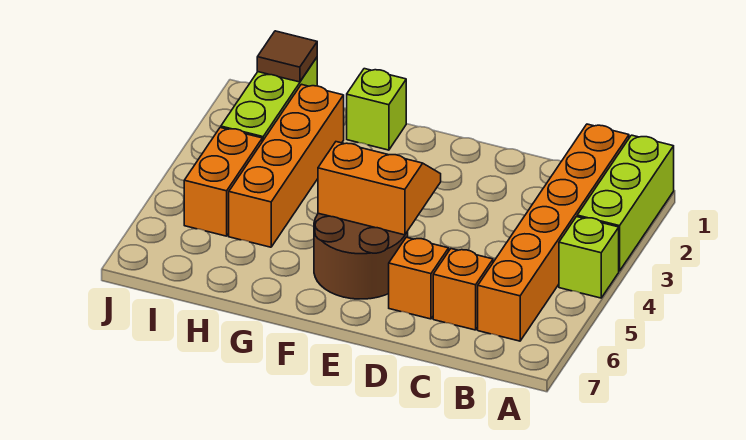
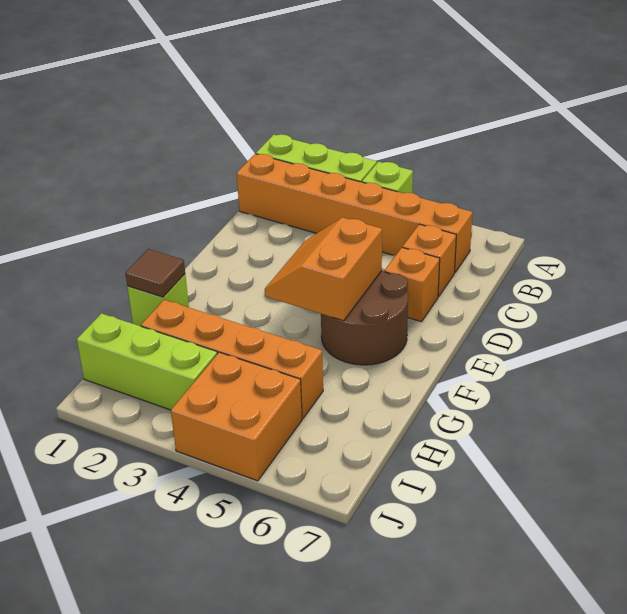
brown tile I1 level 2 -> brown tile G1 level 2
orange brick I4:I5 level 1 -> orange brick I4:J5 level 1

